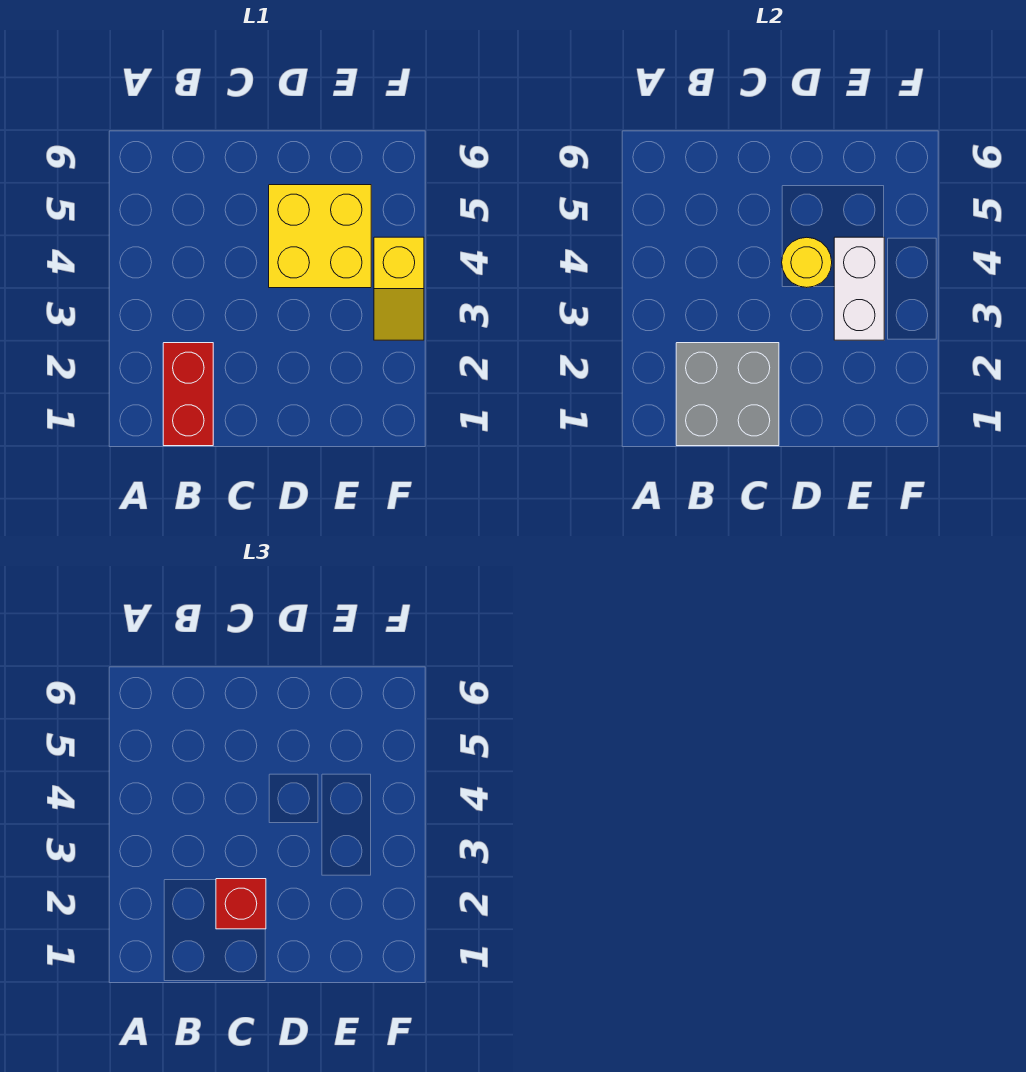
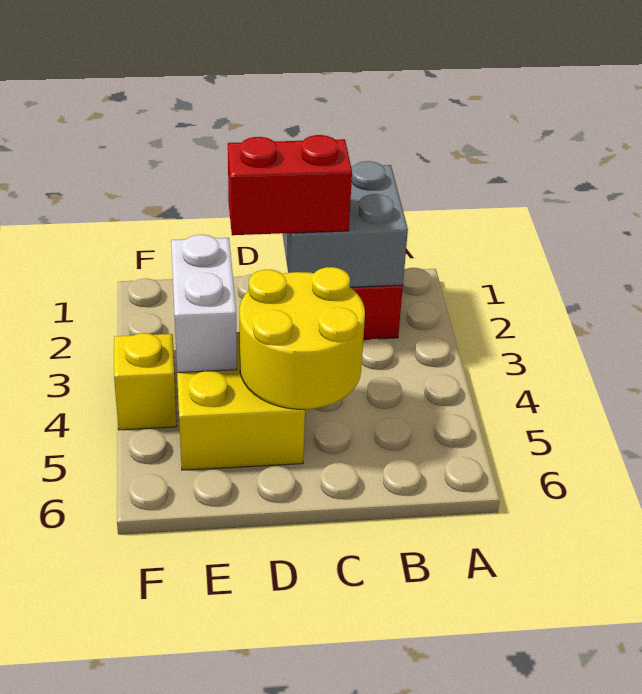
red brick C2 level 3 -> red brick C2:D2 level 3
yellow round brick D4 level 2 -> yellow round brick C4:D5 level 2

